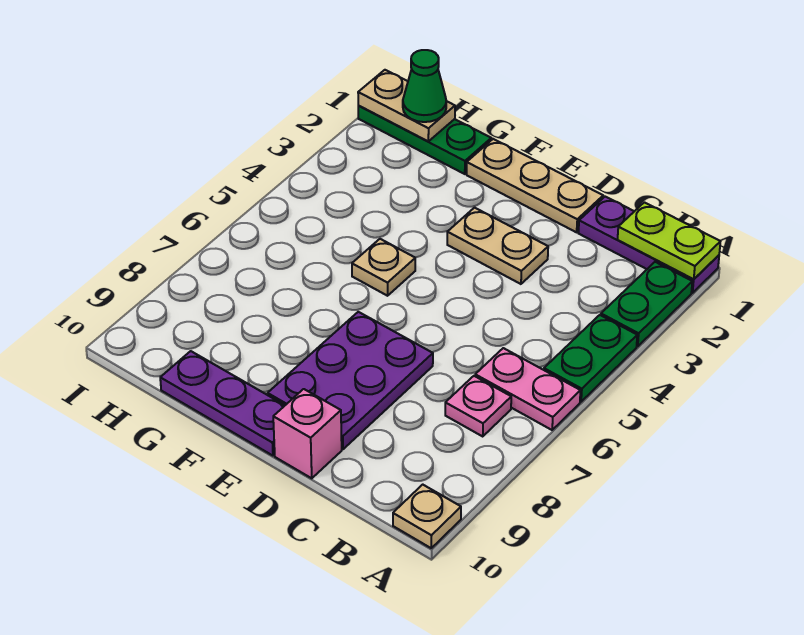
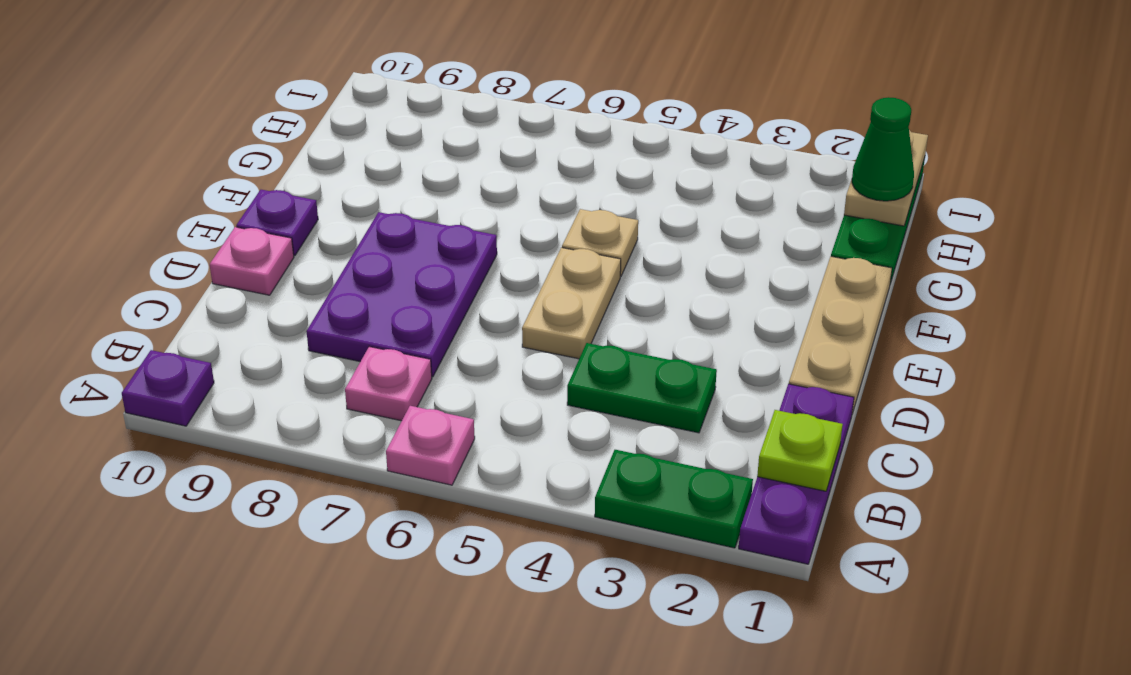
lime plate A1:B1 level 2 -> lime plate B1 level 2
green plate A4:A5 level 1 -> green plate C3:C4 level 1
pink plate A6:B6 level 1 -> pink plate A6 level 1
tan plate A10 level 1 -> purple plate A10 level 1
tan plate D3:E3 level 1 -> tan plate D5:E5 level 1
purple plate D7:E9 level 1 -> purple plate C7:E8 level 1
pink brick D10 level 1 -> pink plate D10 level 1
purple plate E10:G10 level 1 -> purple plate E10 level 1

